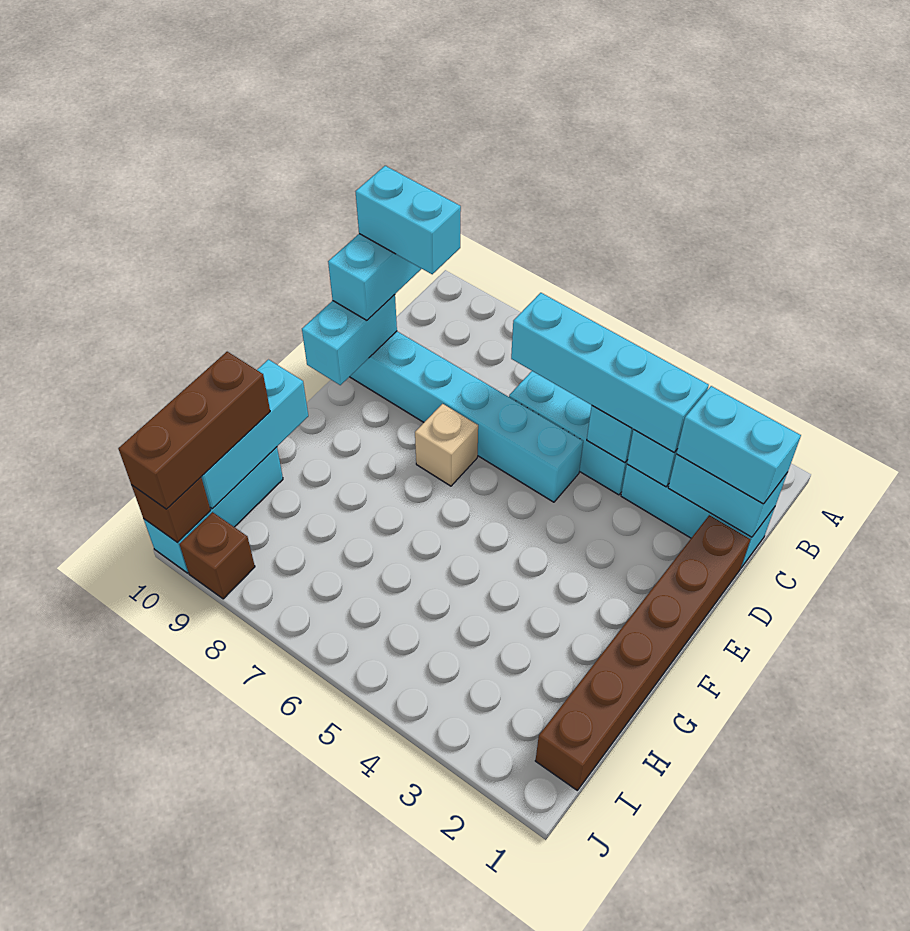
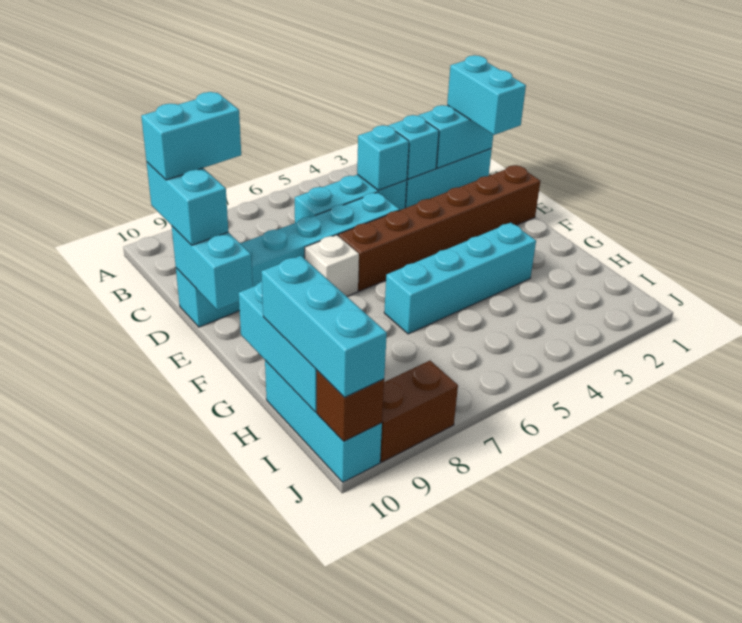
cyan brick C1:C2 level 3 -> cyan brick C1:D1 level 3
cyan brick C3:C6 level 3 -> cyan brick G3:G6 level 1
brown brick D1:I1 level 1 -> brown brick E1:E6 level 1
tan brick E7 level 1 -> white brick E7 level 1
brown brick H10:J10 level 3 -> cyan brick H10:J10 level 3
brown brick J9 level 1 -> brown brick J8:J9 level 1

